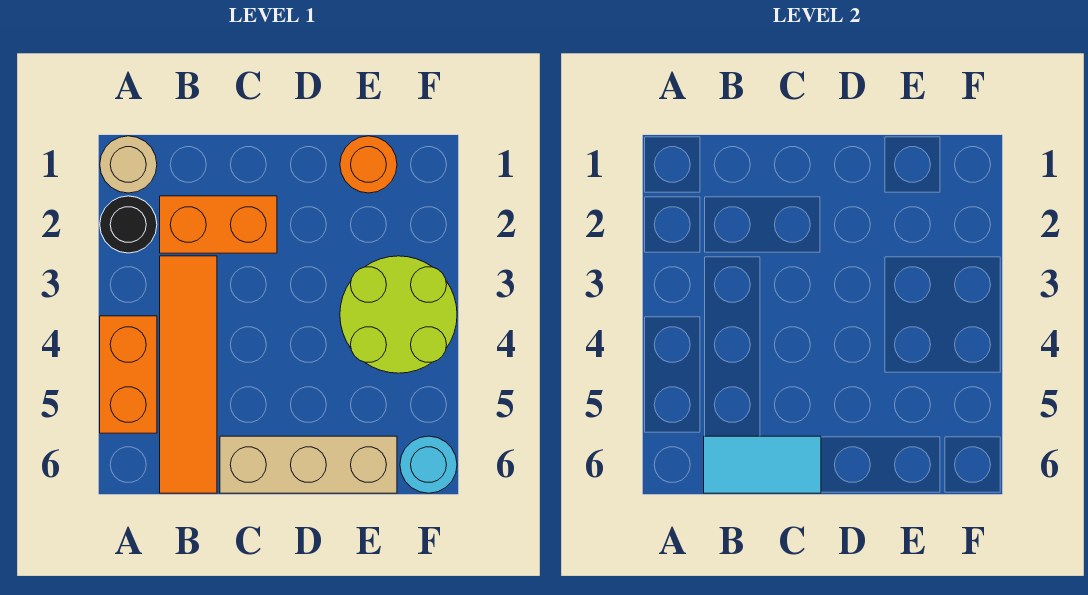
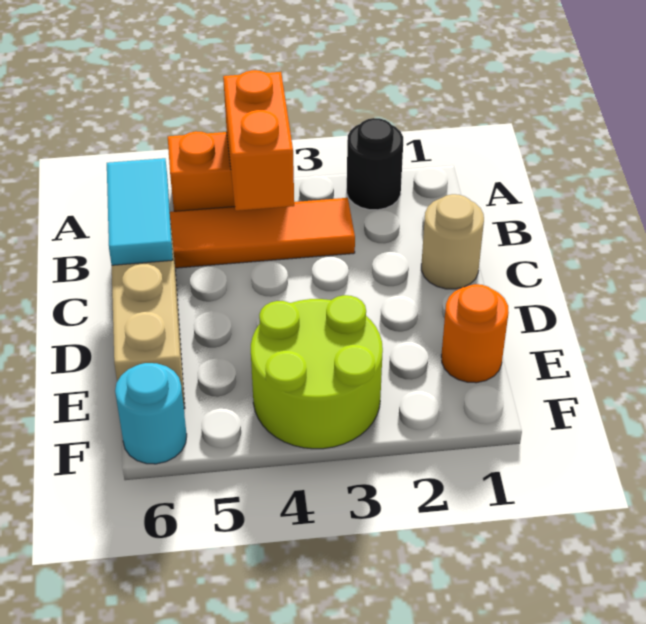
tan round brick A1 level 1 -> tan round brick C1 level 1
orange brick B2:C2 level 1 -> orange brick A4:B4 level 2

